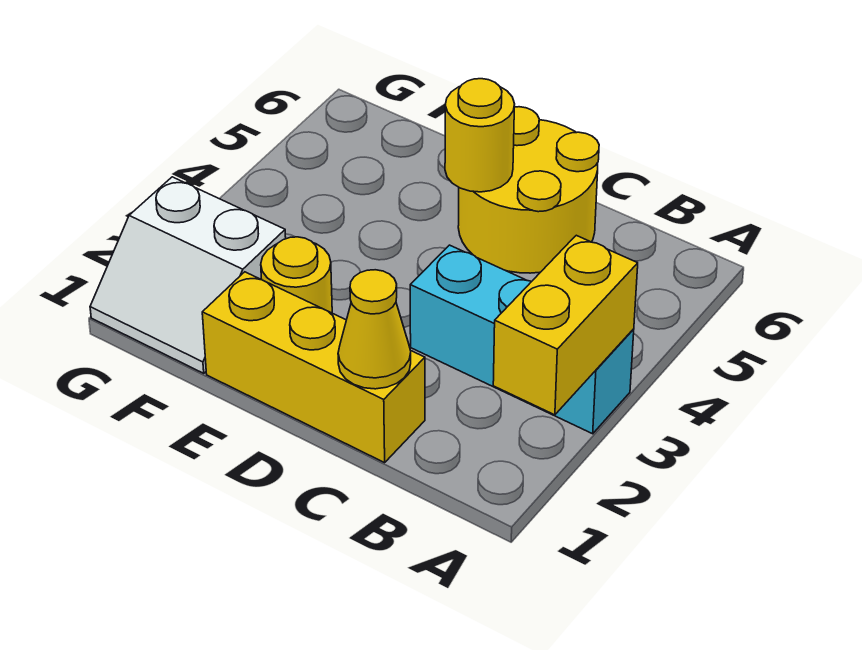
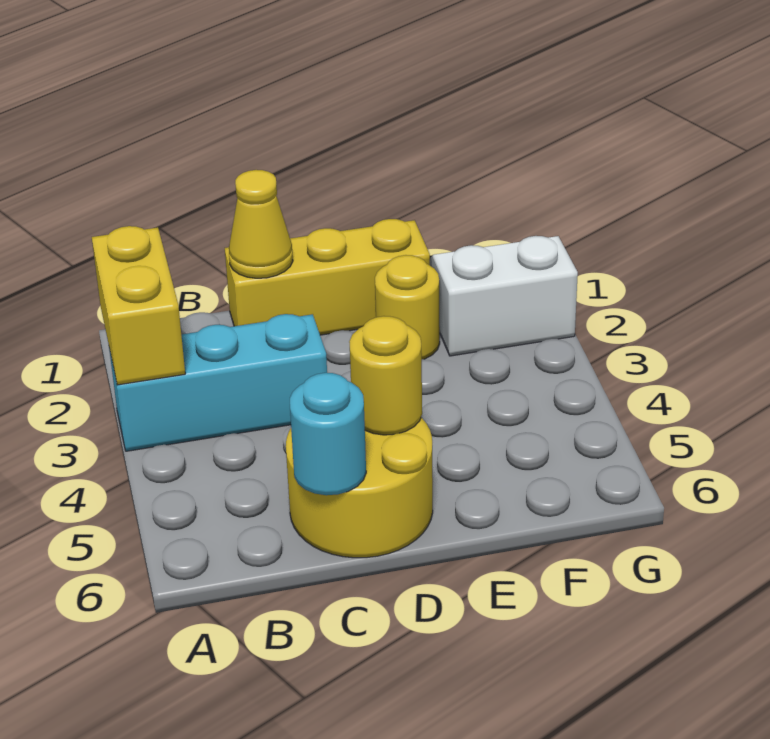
none -> cyan round brick C6 level 2

